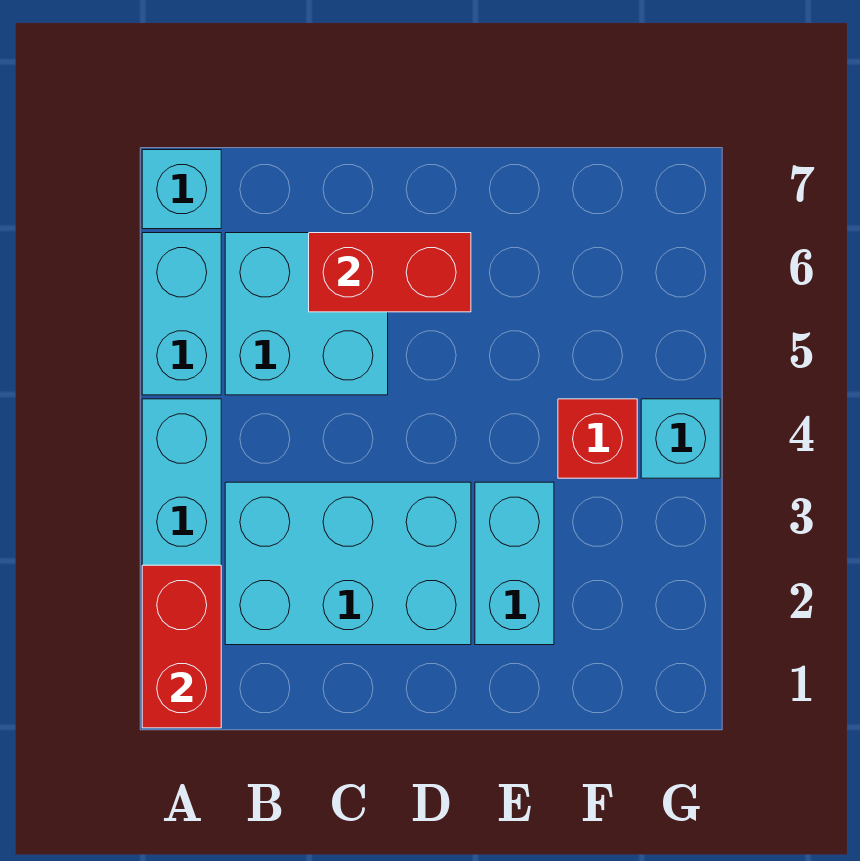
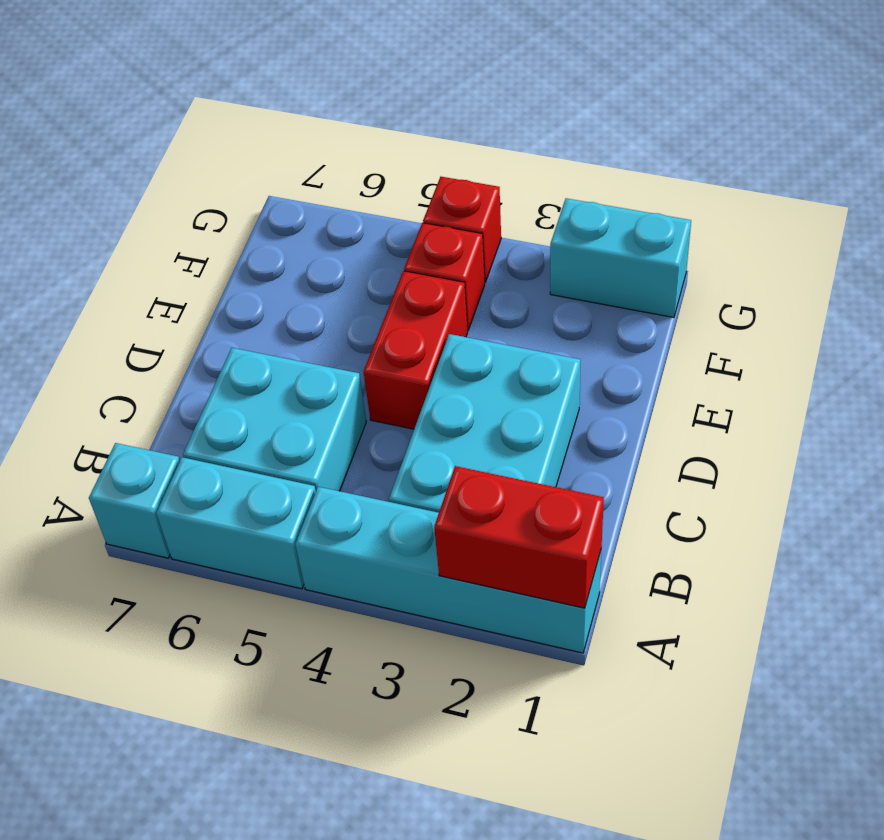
red brick C6:D6 level 2 -> red brick D4:E4 level 1
cyan brick E2:E3 level 1 -> cyan brick G1:G2 level 1
cyan brick G4 level 1 -> red brick G4 level 1

